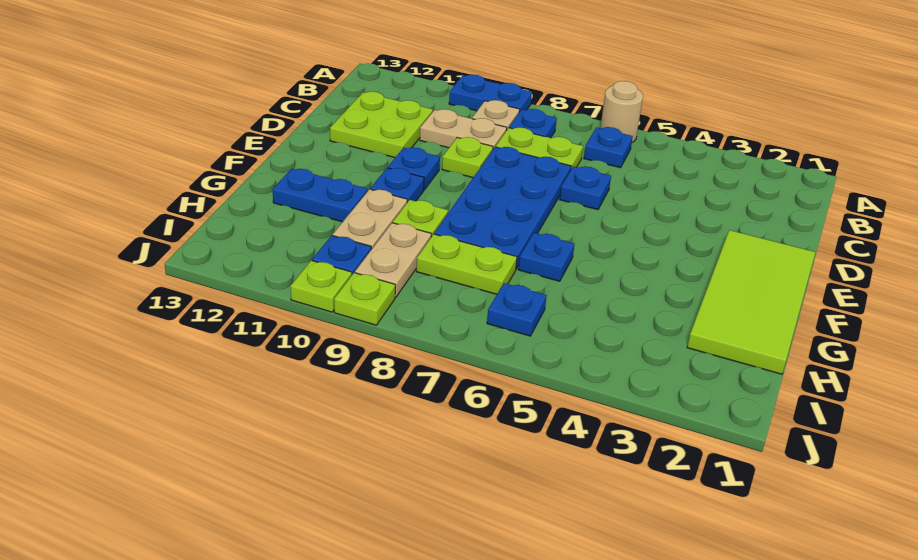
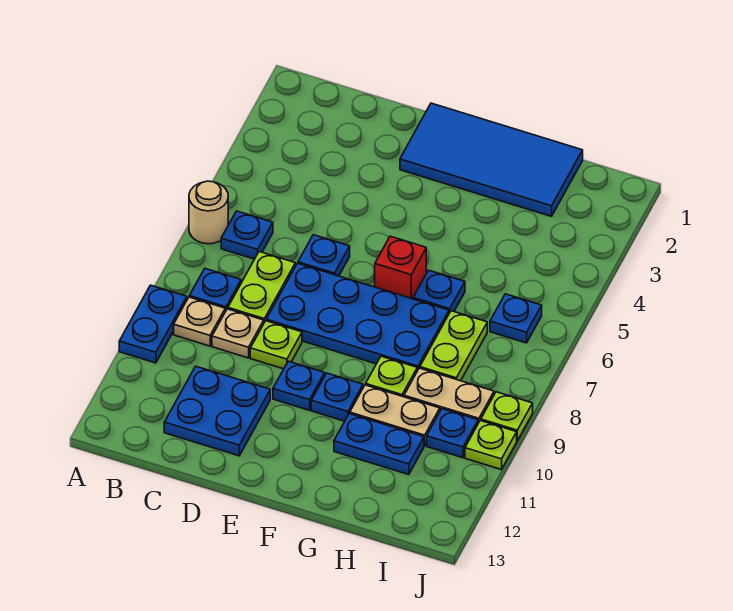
tan plate C9:C10 level 1 -> tan plate C9 level 1
lime plate C11:D12 level 1 -> blue plate C11:D12 level 1
lime tile E1:H2 level 1 -> blue tile E1:H2 level 1
none -> red brick F6 level 1
blue plate G11:G12 level 1 -> blue plate G11:H11 level 1

